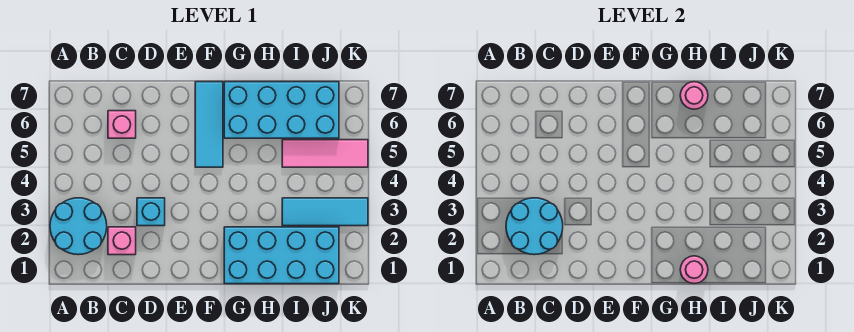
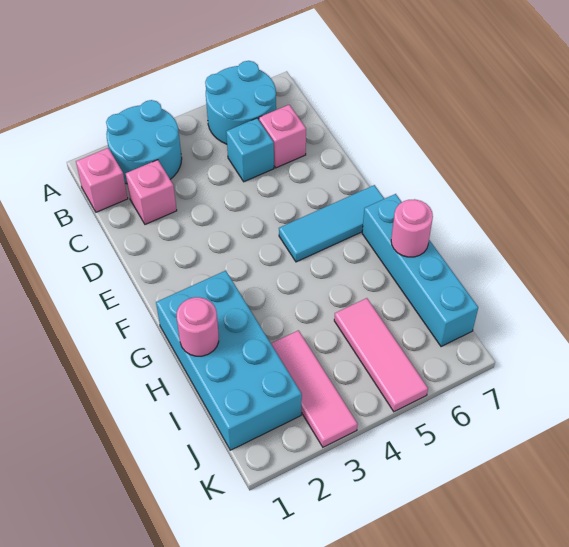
none -> pink brick B1 level 1
cyan round brick B2:C3 level 2 -> cyan round brick A5:B6 level 1
cyan brick D3 level 1 -> cyan brick C5 level 1
cyan brick G6:J7 level 1 -> cyan brick G7:J7 level 1
cyan tile I3:K3 level 1 -> pink tile I3:K3 level 1

